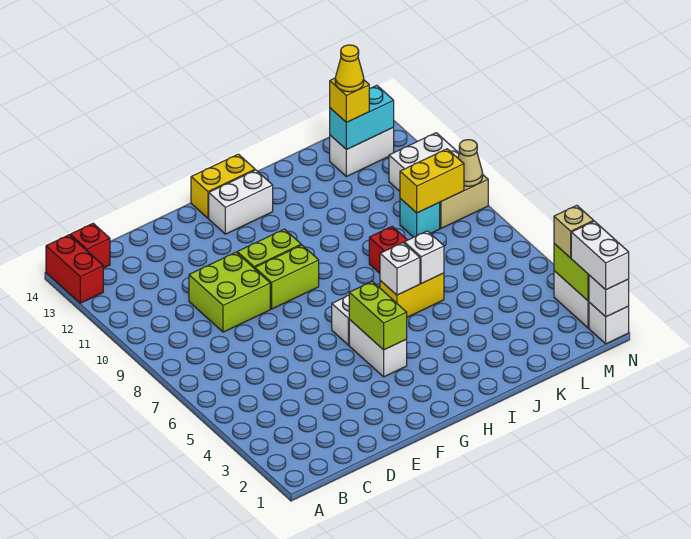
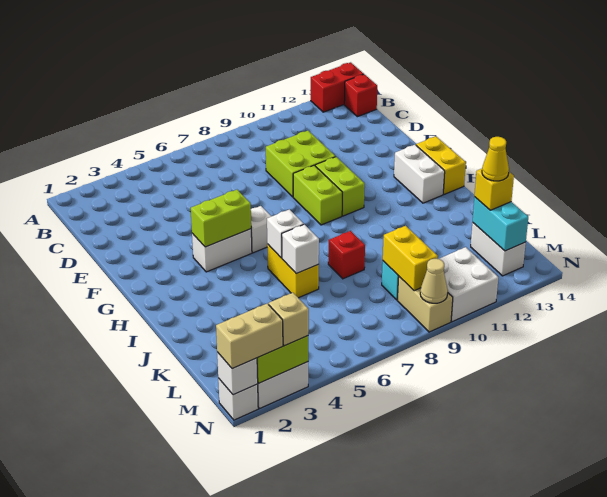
white brick N1:N2 level 3 -> tan brick N1:N2 level 3

